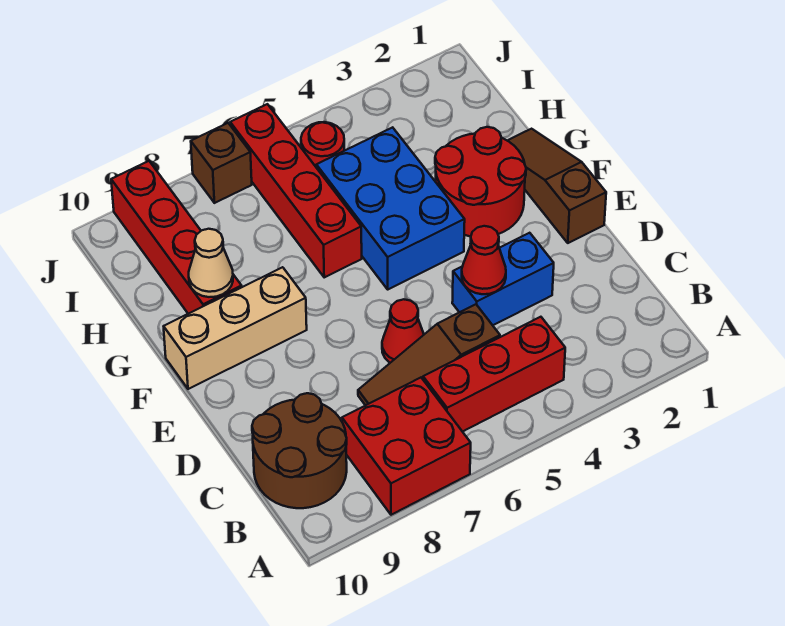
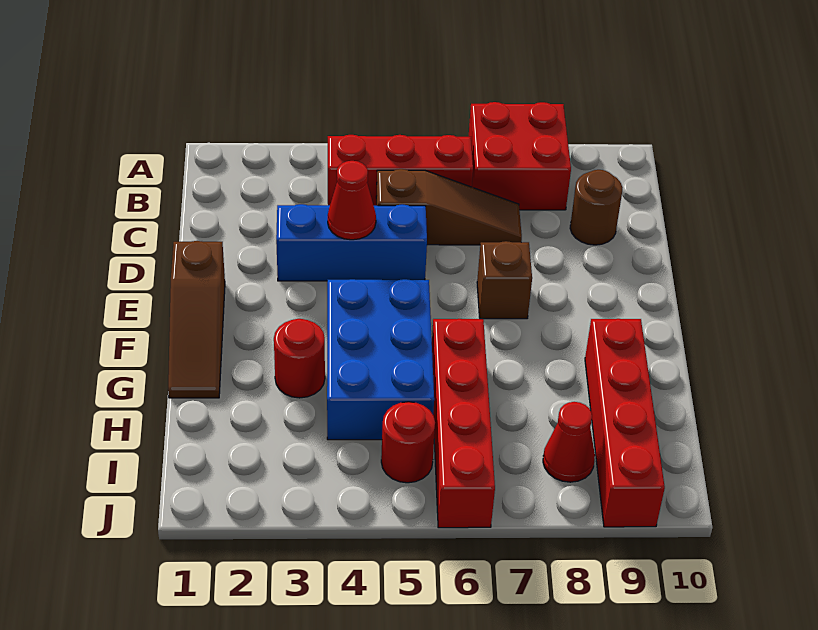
brown round brick B9:C10 level 1 -> brown round brick C9 level 1
blue brick D3:D4 level 1 -> blue brick D3:D5 level 1
red cone D6 level 1 -> red cone I8 level 1
red round brick F2:G3 level 1 -> red round brick G3 level 1
tan brick F8:F10 level 1 -> none
tan cone G9 level 2 -> none
brown brick J7 level 1 -> brown brick E7 level 1

